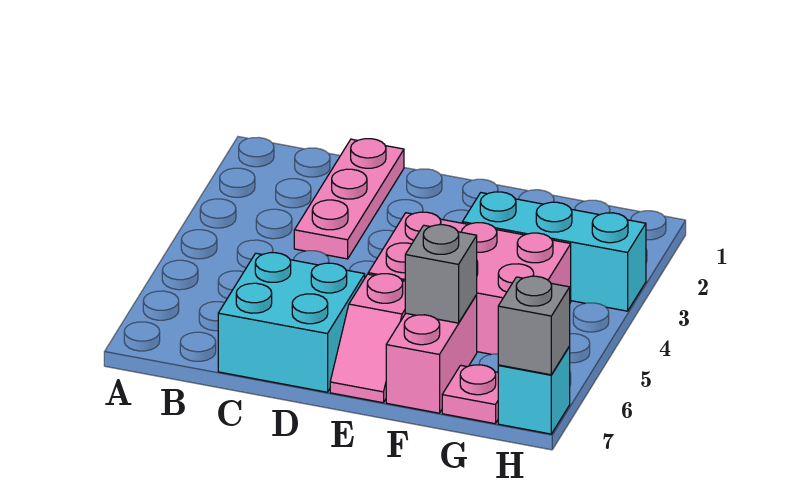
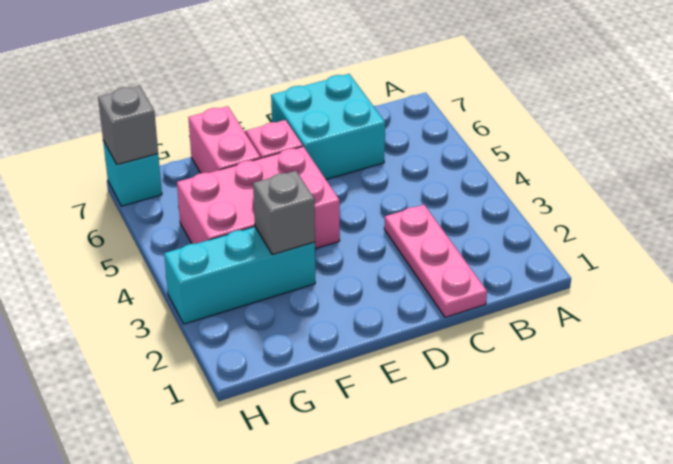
grey brick F6 level 2 -> grey brick F3 level 2
pink plate G7 level 1 -> none

